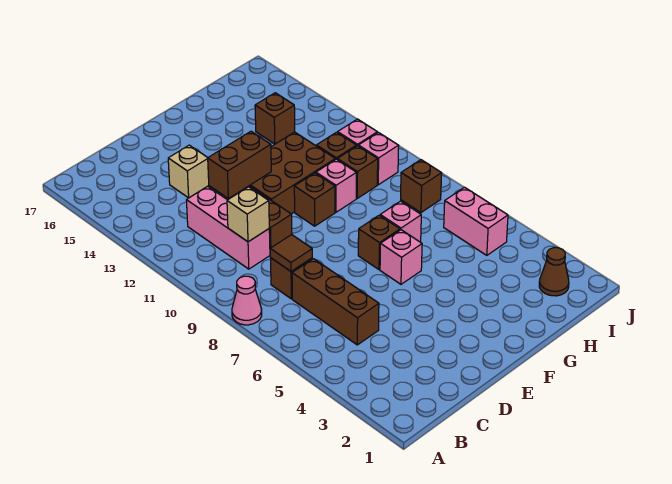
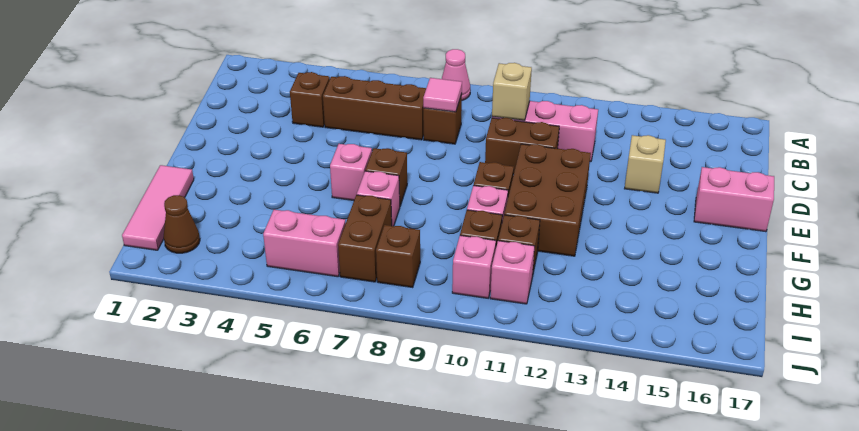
brown tile C8 level 2 -> pink tile C8 level 2
brown brick D12:E12 level 2 -> brown brick H7:I7 level 1
none -> pink brick E16:E17 level 1
none -> pink tile G1:I1 level 1
brown brick H14 level 1 -> brown brick C4 level 1

